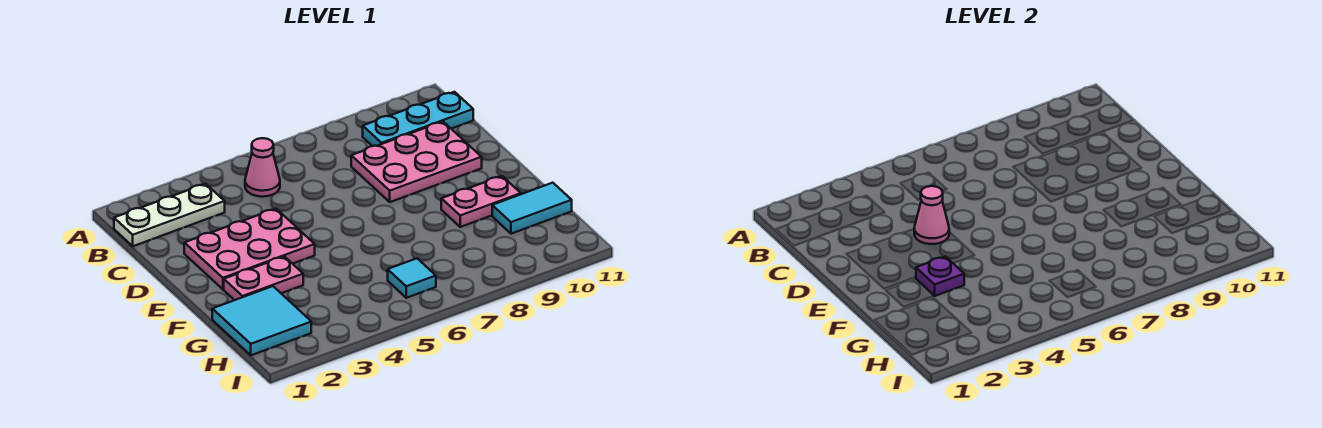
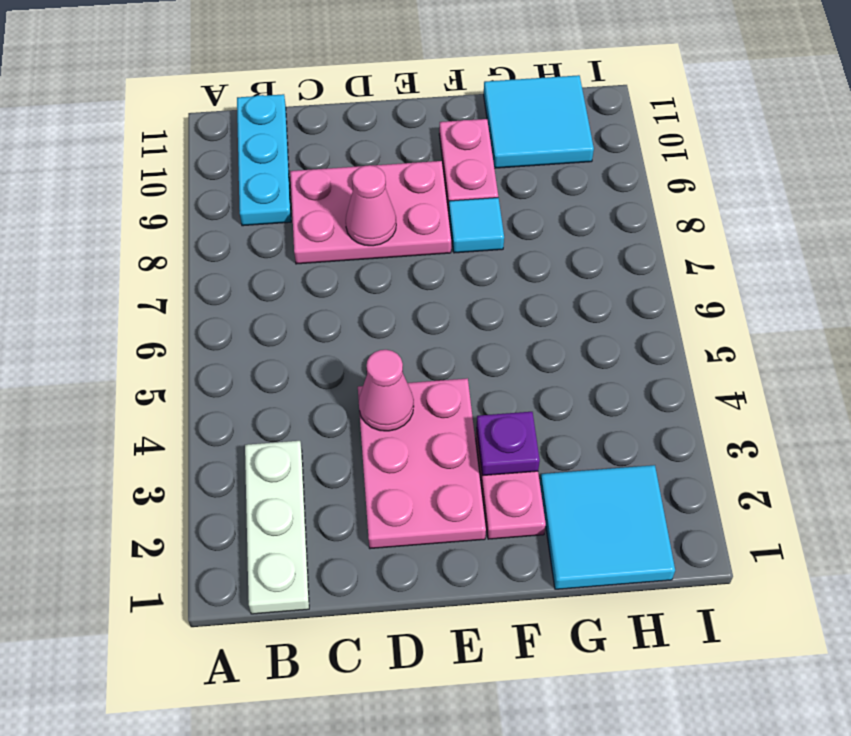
pink cone B5 level 1 -> pink cone D8 level 2
pink plate C8:D10 level 1 -> pink plate C8:E9 level 1
cyan tile G10:G11 level 1 -> cyan tile G10:H11 level 1
cyan tile H6 level 1 -> cyan tile F8 level 1

